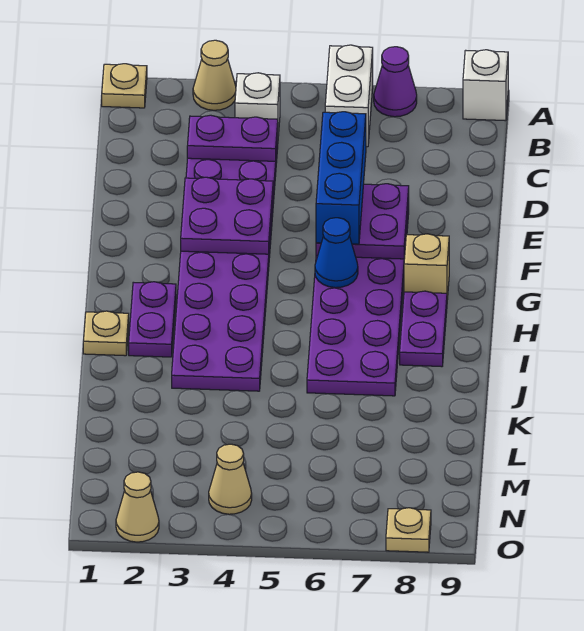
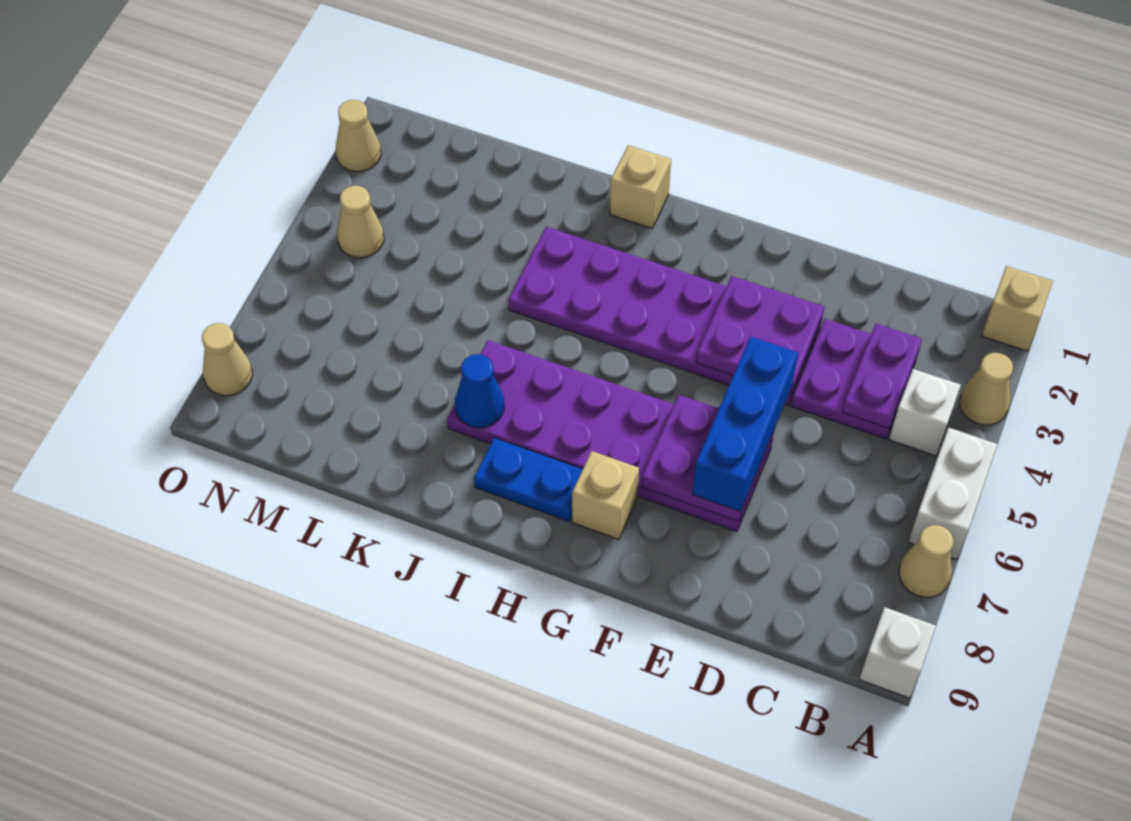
tan plate A1 level 1 -> tan brick A1 level 1
white brick A6:B6 level 1 -> white brick A5:A6 level 1
purple cone A7 level 1 -> tan cone A7 level 1
blue brick D6:F6 level 3 -> blue brick E5:E7 level 3
blue cone G6 level 2 -> blue cone J7 level 2
purple plate H2:I2 level 1 -> none
purple plate H8:I8 level 1 -> blue plate H8:I8 level 1
tan plate I1 level 1 -> tan brick I1 level 1
tan plate O8 level 1 -> tan cone O8 level 1

